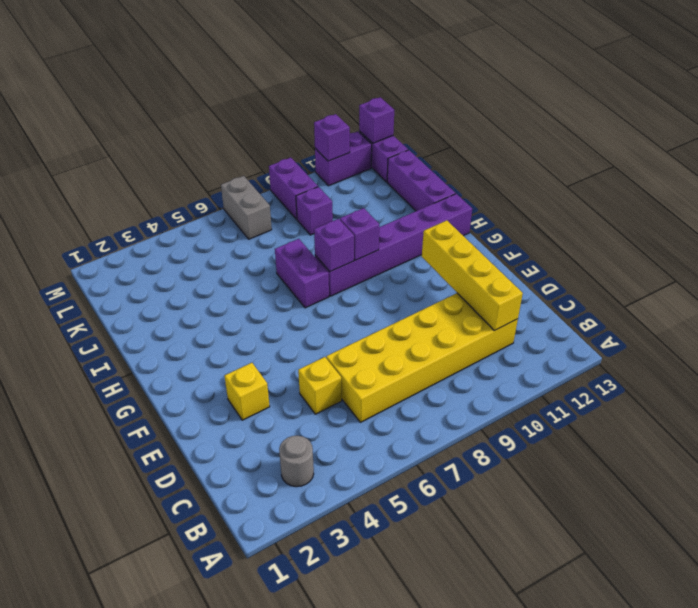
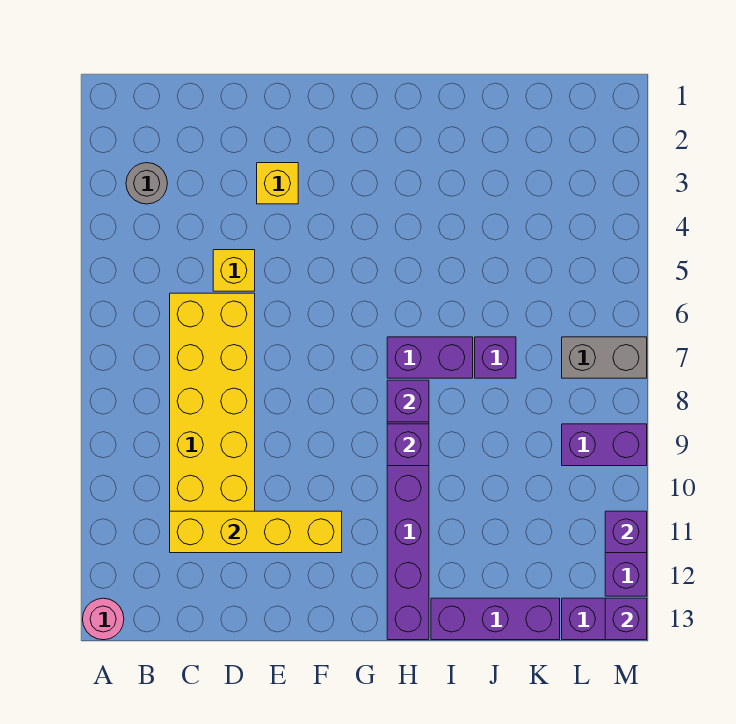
none -> pink round brick A13 level 1
purple brick K9 level 1 -> purple brick J7 level 1

